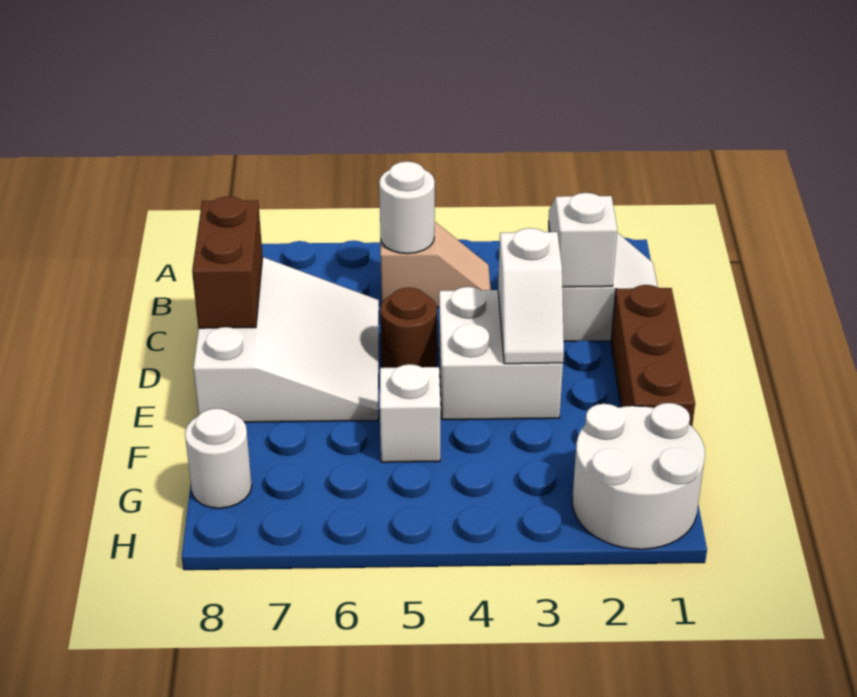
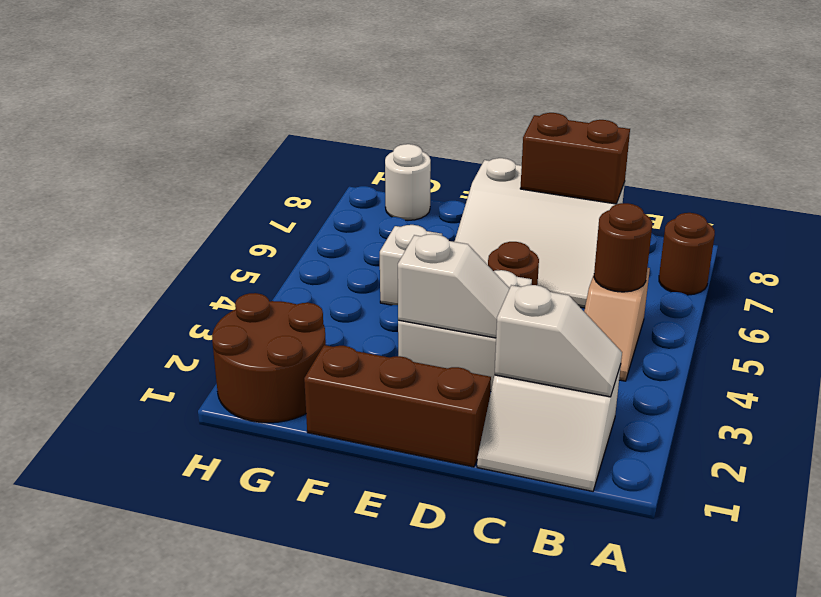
none -> brown round brick A7 level 1
white round brick B5 level 2 -> brown round brick B5 level 2
white slope D3:E3 level 2 top D -> white slope D3:E3 level 2 top E
white round brick G1:H2 level 1 -> brown round brick G1:H2 level 1

